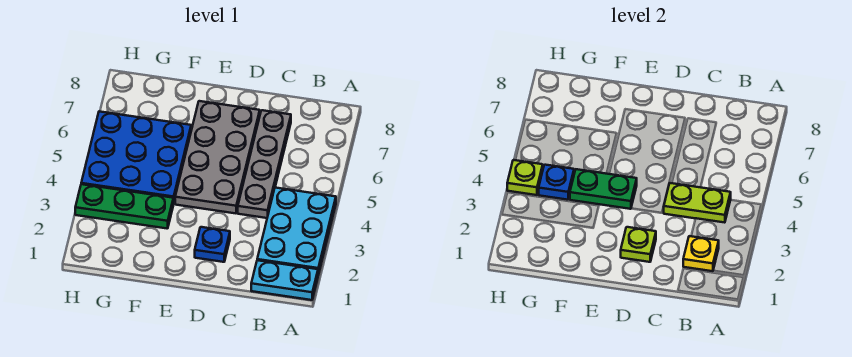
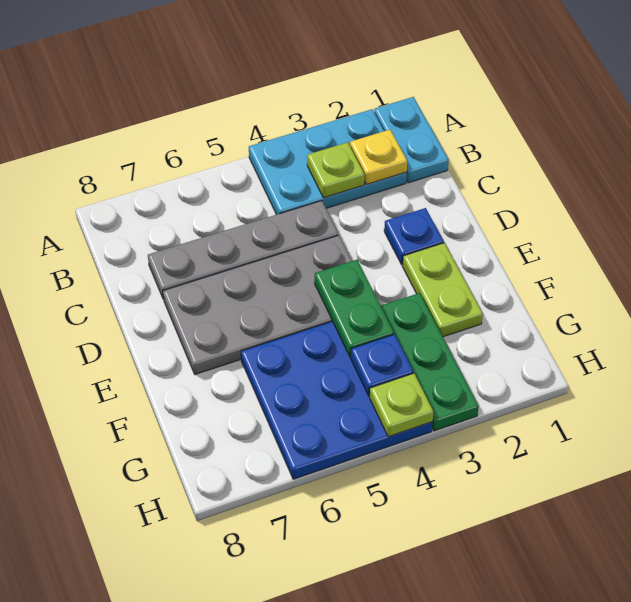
lime plate B4:C4 level 2 -> lime plate E2:F2 level 1
lime plate D2 level 2 -> lime plate B3 level 2

